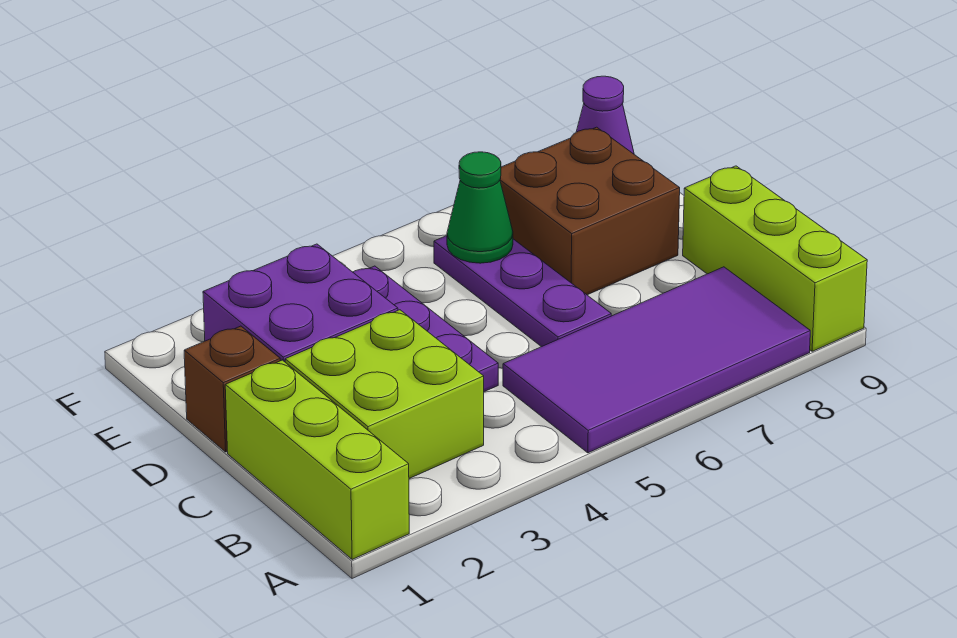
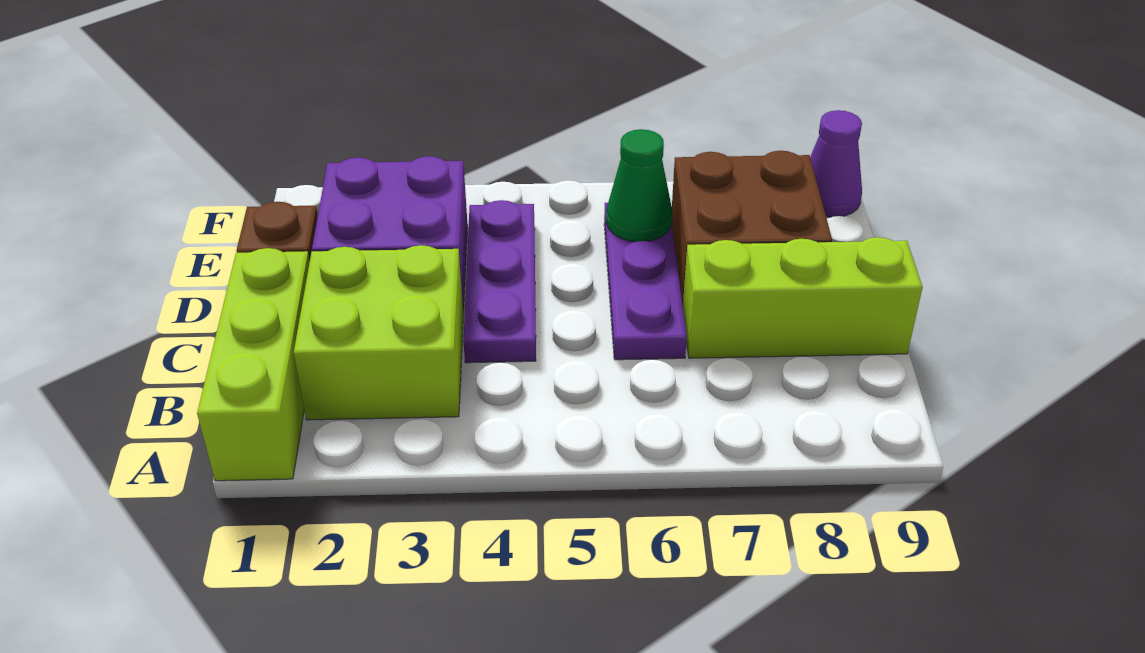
purple tile A5:B8 level 1 -> none
lime brick A9:C9 level 1 -> lime brick C7:C9 level 1

